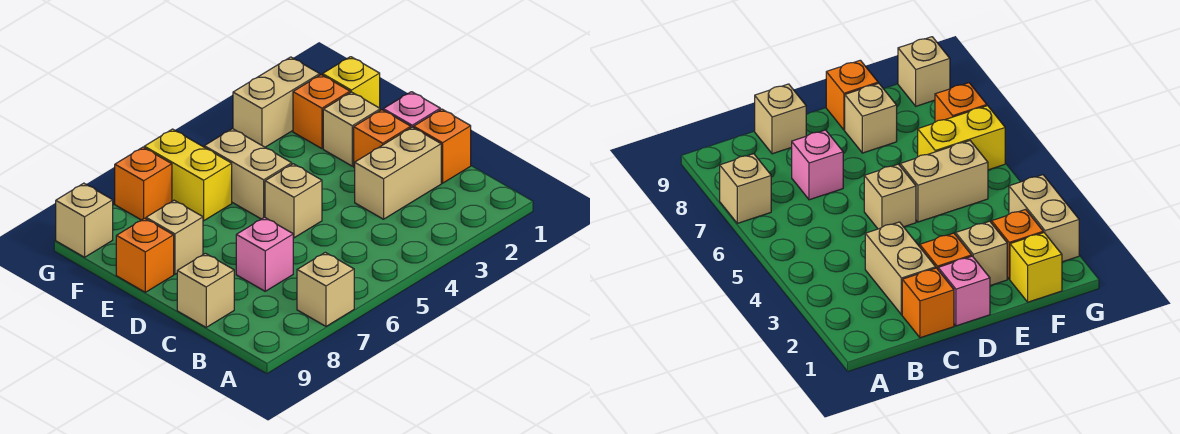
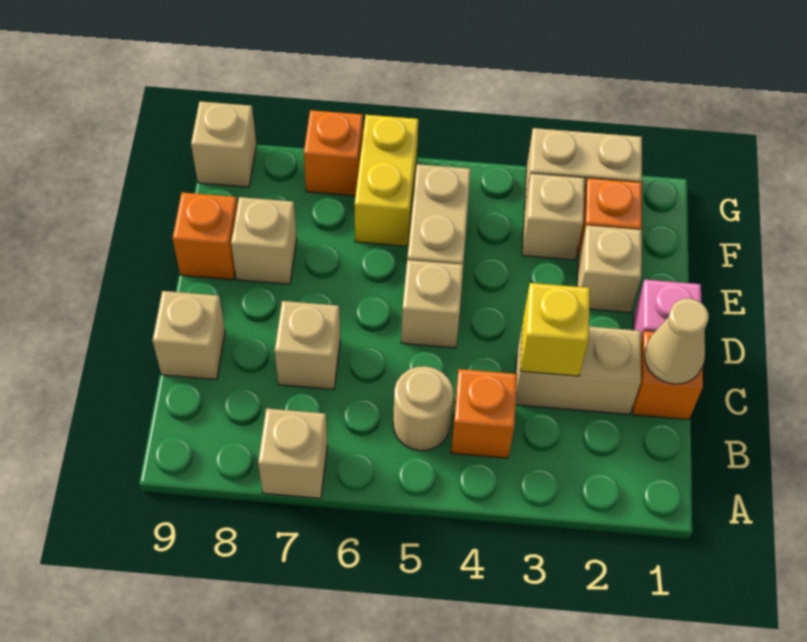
none -> tan round brick B5 level 1
none -> tan cone C1 level 2
pink brick C7 level 1 -> tan brick C7 level 1
orange brick D2 level 1 -> orange brick B4 level 1
yellow brick F1 level 1 -> yellow brick C3 level 2
none -> tan brick F3 level 1

